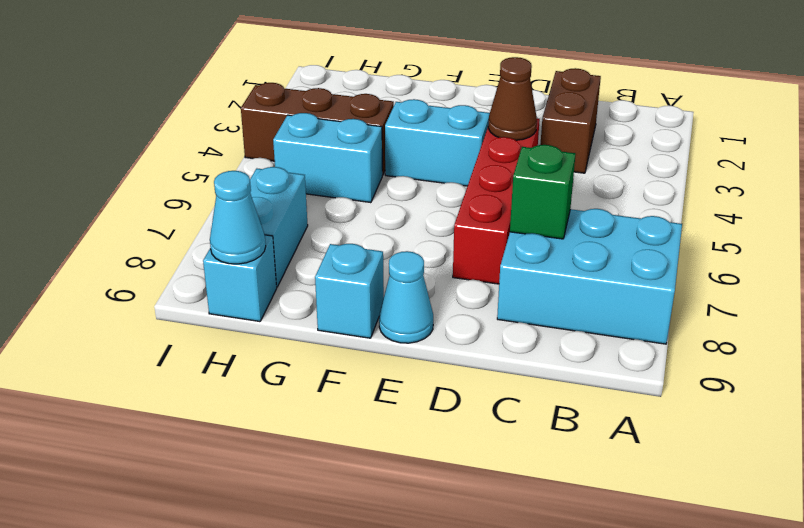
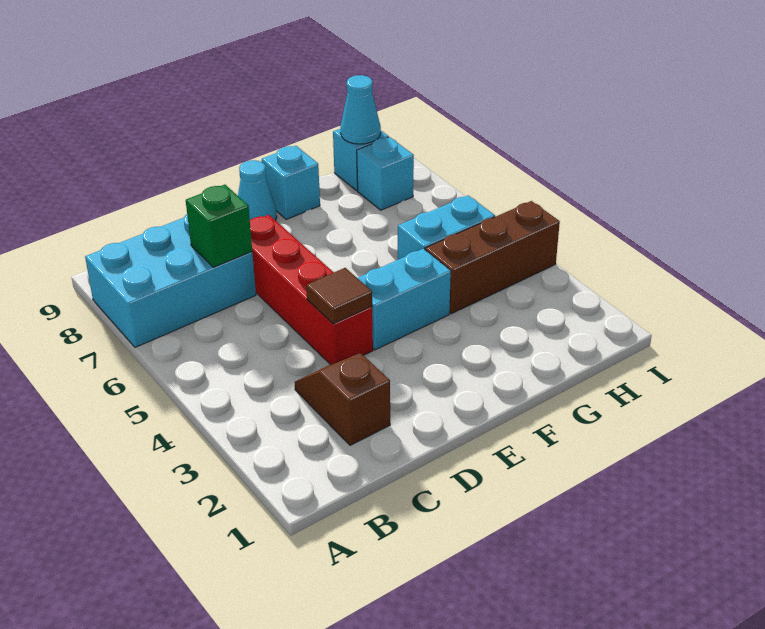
brown brick C2:C3 level 1 -> brown slope C2:C3 level 1 top 2
brown cone D4 level 2 -> brown tile D4 level 2
cyan brick H7:H8 level 1 -> cyan brick H8 level 1

